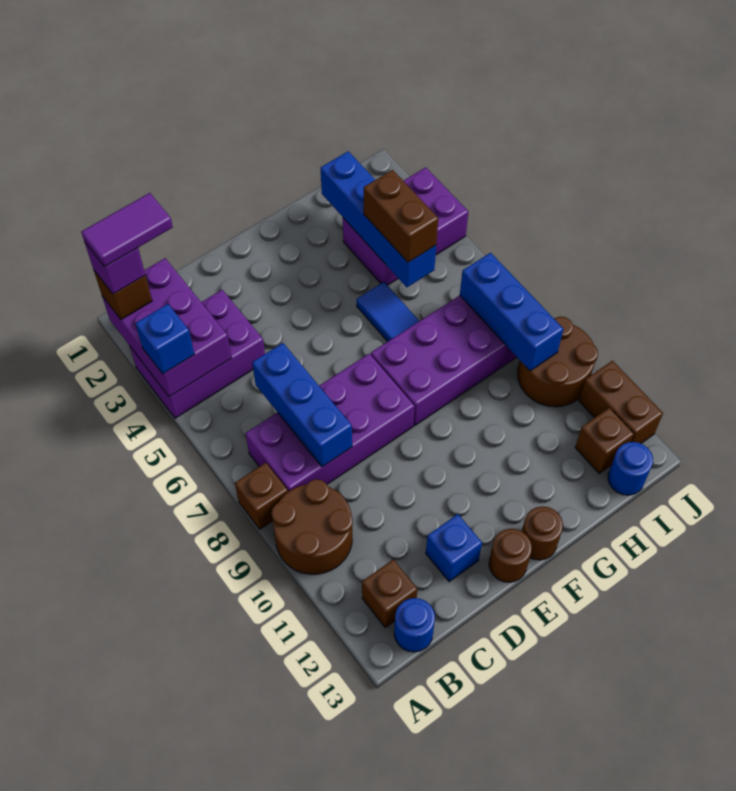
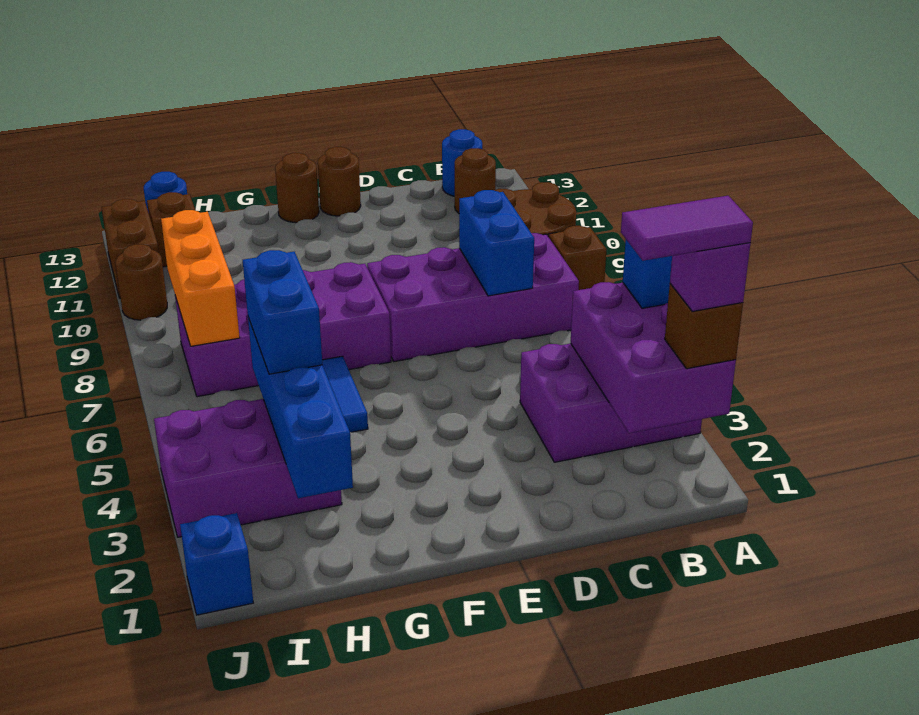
brown brick B12 level 1 -> brown round brick B12 level 1
blue brick C6:C8 level 2 -> blue brick C7:C8 level 2
blue brick D12 level 1 -> blue brick J1 level 1
brown brick H4:H5 level 3 -> blue brick H4:H5 level 3
blue brick I7:I9 level 2 -> orange brick I7:I9 level 2
brown round brick I9:J10 level 1 -> brown round brick J10 level 1

